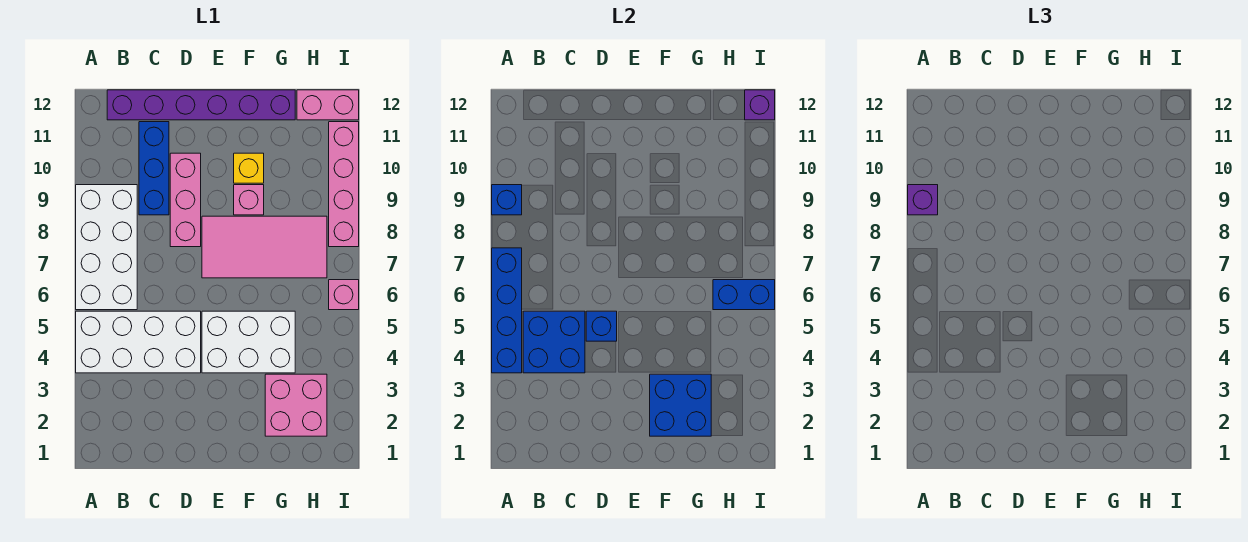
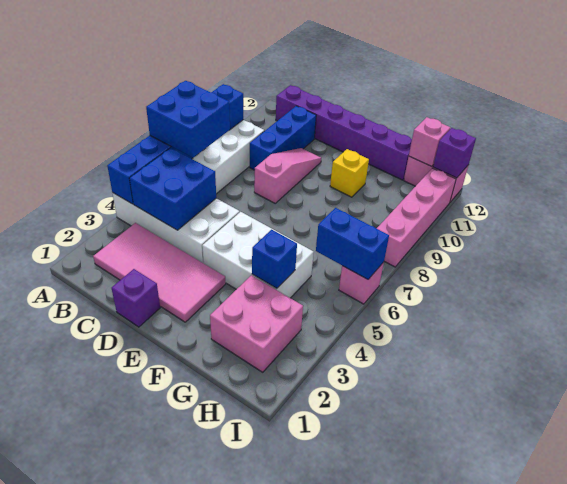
purple brick A9 level 3 -> purple brick D1 level 1
blue brick D5 level 2 -> blue brick G4 level 2
pink brick D8:D10 level 1 -> pink slope D8:D10 level 1 top 8
pink tile E7:H8 level 1 -> pink tile B2:E3 level 1
blue brick F2:G3 level 2 -> blue brick A6:B7 level 3
pink brick F9 level 1 -> pink brick H12 level 2

